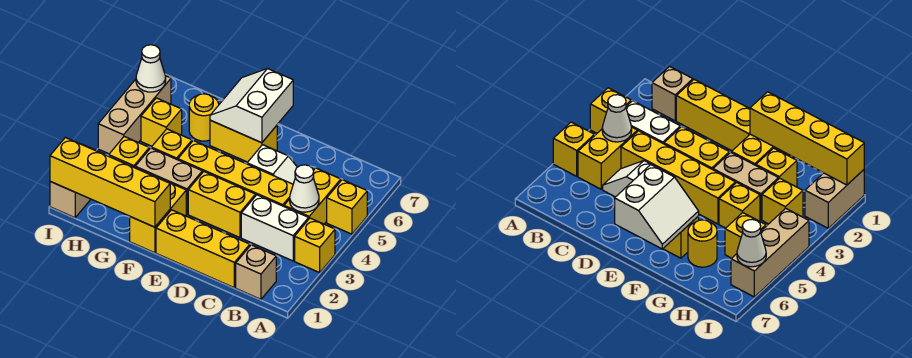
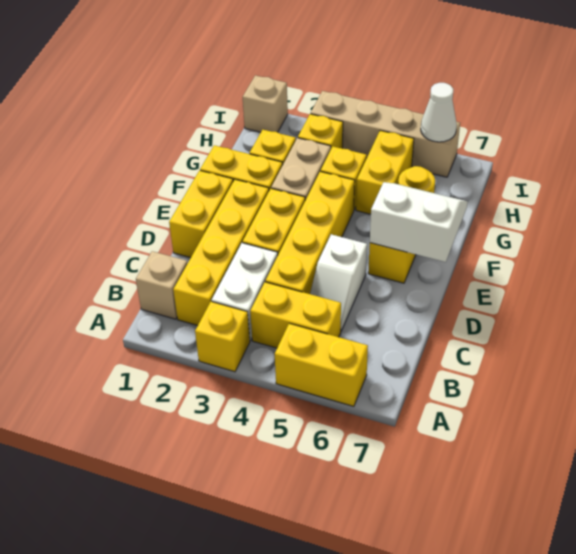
yellow brick A5 level 1 -> yellow brick A5:A6 level 1
white cone B4 level 2 -> none
yellow brick C1:E1 level 1 -> yellow brick D1:E1 level 1
yellow brick F1:I1 level 2 -> yellow brick B2:E2 level 1
yellow brick H5 level 1 -> yellow brick G5:H5 level 1
tan brick I1:I2 level 1 -> tan brick I1 level 1
tan brick I4:I6 level 1 -> tan brick I3:I6 level 1

